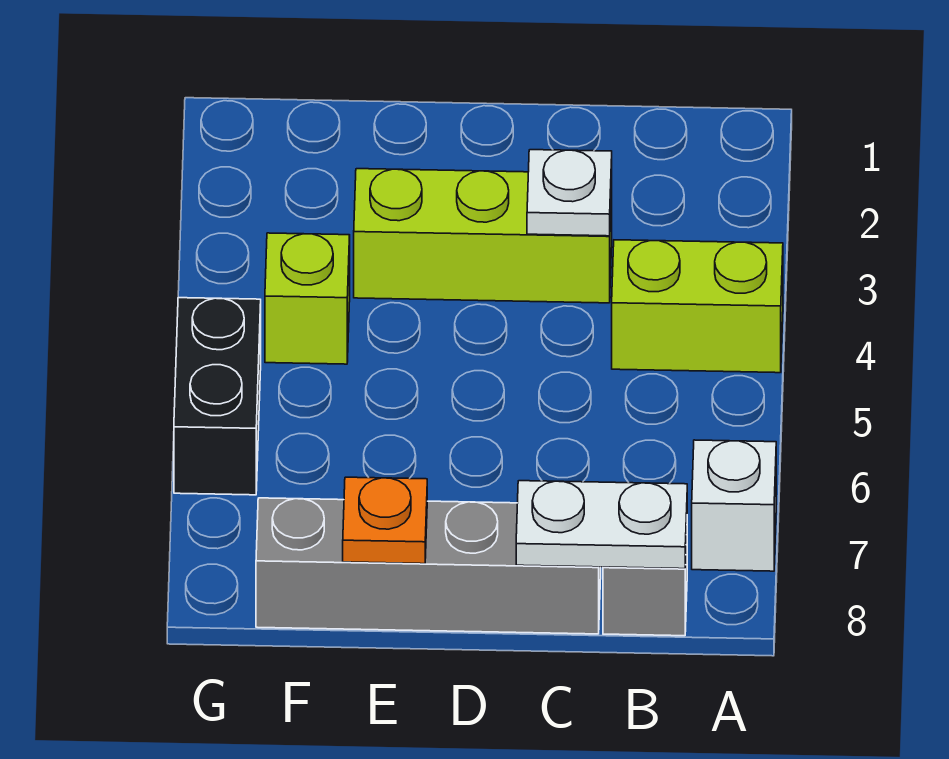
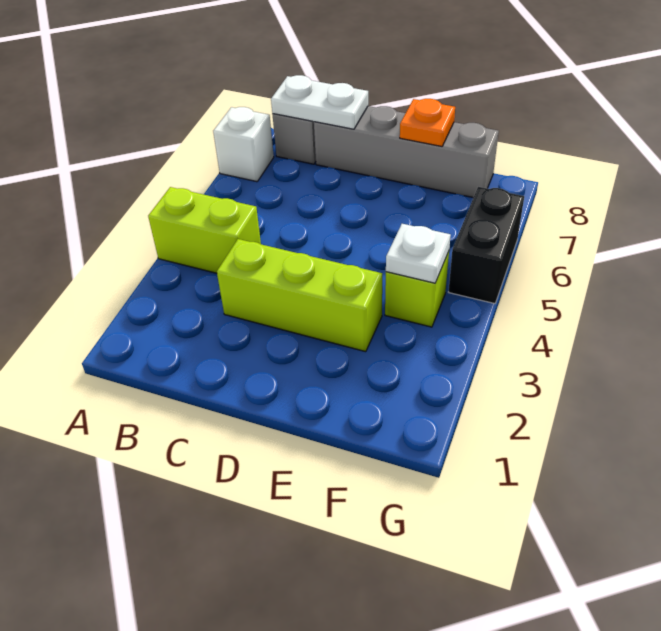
white plate C3 level 2 -> white plate F4 level 2

